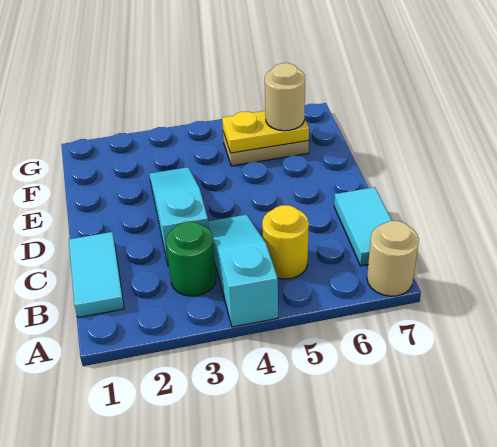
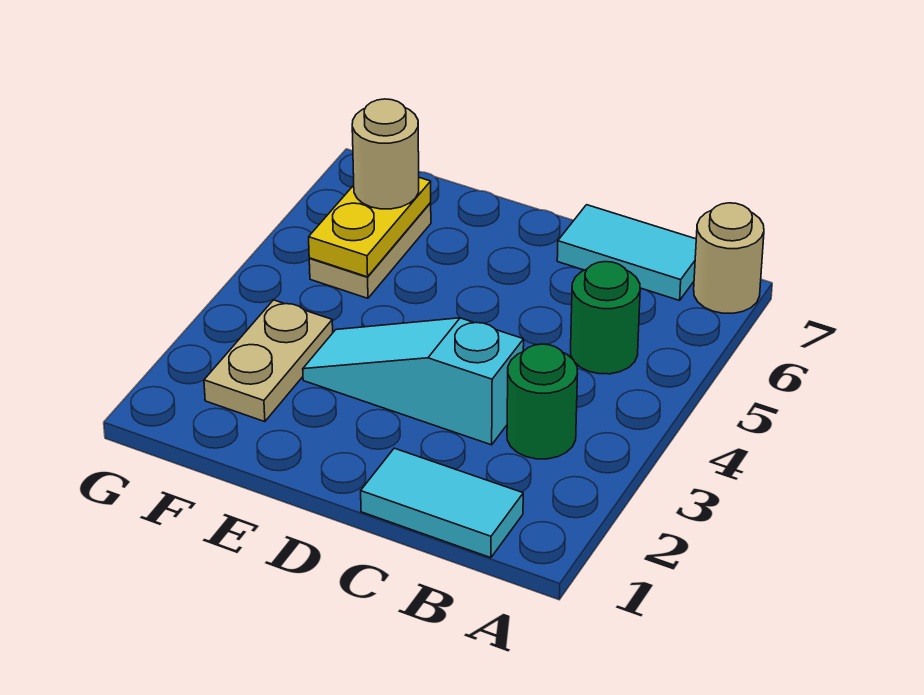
cyan slope A4:C4 level 1 top A -> none
yellow round brick B5 level 1 -> green round brick B5 level 1
none -> tan plate F2:F3 level 1

